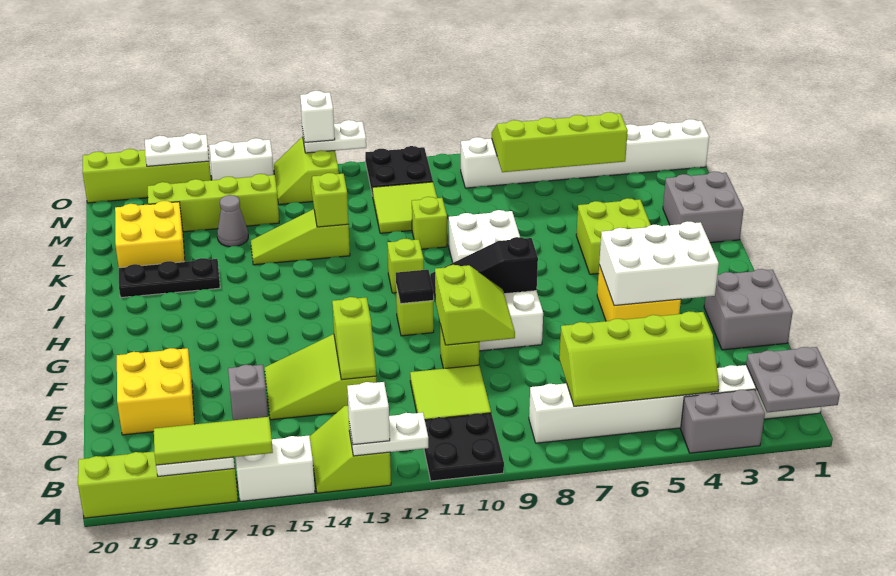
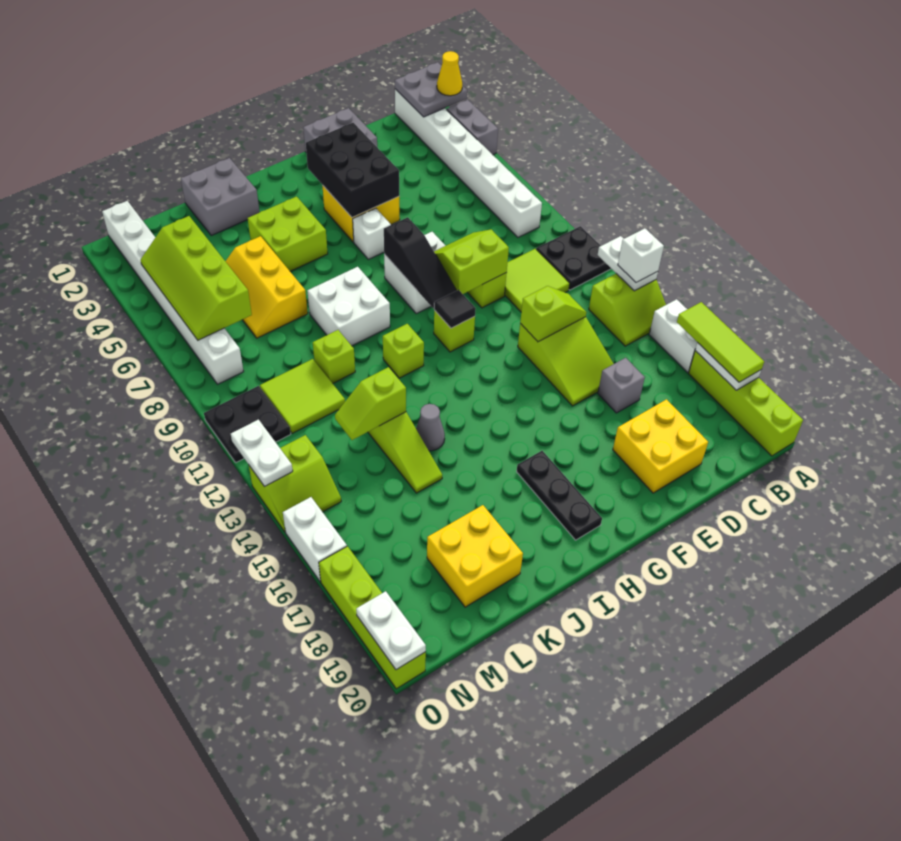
none -> yellow cone A2 level 3
lime slope B4:C7 level 2 top C -> none
white brick F3:G5 level 2 -> black brick F3:G5 level 2
black plate J17:J19 level 1 -> black plate H17:H19 level 1
none -> yellow slope K5:L7 level 1 top K
grey cone L16 level 1 -> grey cone J14 level 1
lime brick M15:M18 level 1 -> none
white brick O13 level 3 -> white brick G6 level 1
white plate O17:O18 level 2 -> white plate O19:O20 level 2

